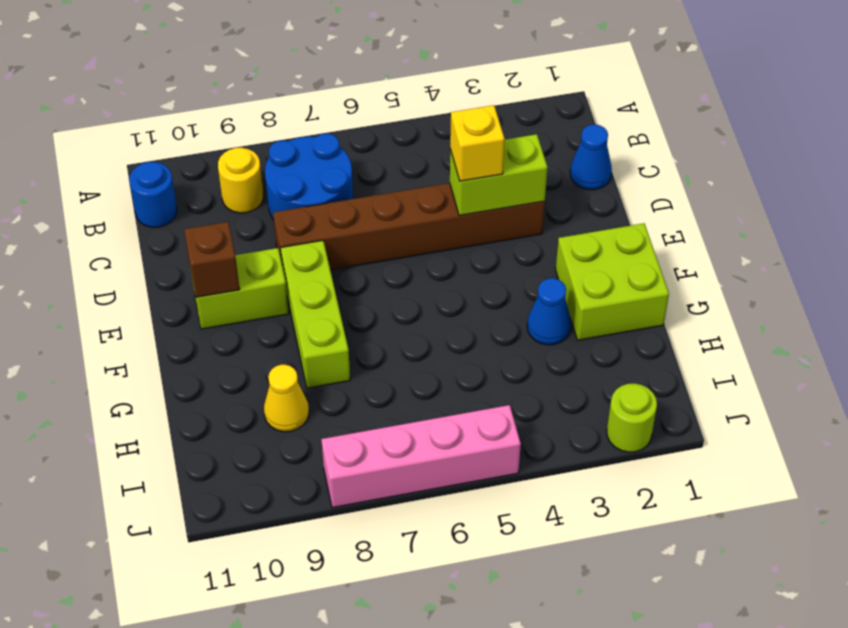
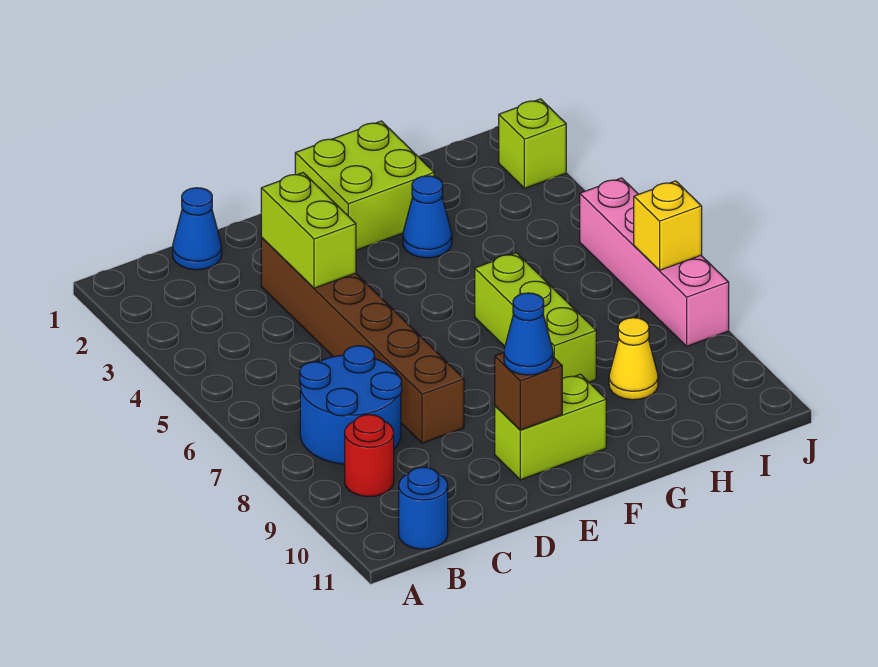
yellow round brick B9 level 1 -> red round brick B9 level 1
yellow brick D4 level 3 -> yellow brick J7 level 2
lime brick E8:G8 level 1 -> lime brick G6:G8 level 1
lime brick E9:E10 level 1 -> lime brick E10:F10 level 1
none -> blue cone E10 level 3
lime round brick J2 level 1 -> lime brick J2 level 1

